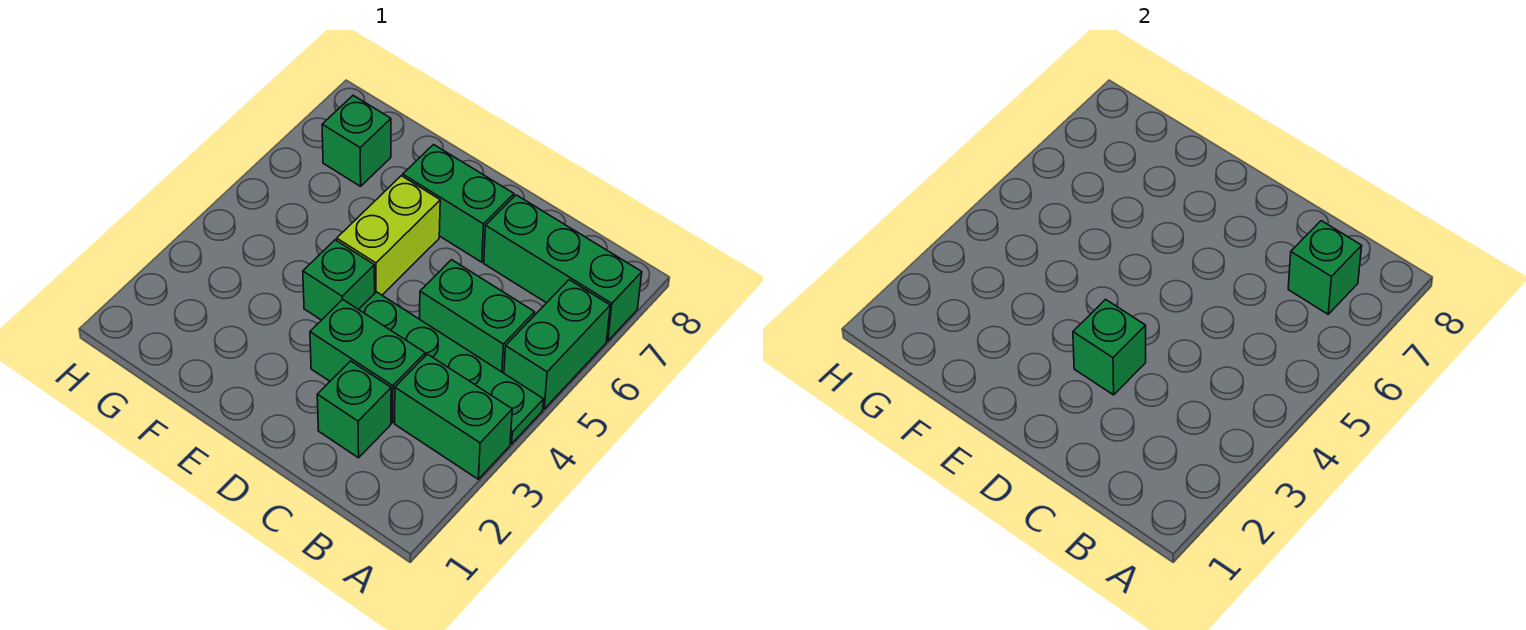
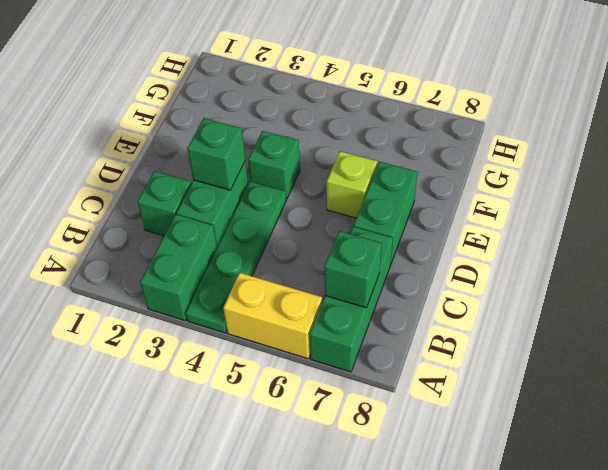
green brick A5:A6 level 1 -> yellow brick A5:A6 level 1
green brick B5:C5 level 1 -> none
lime brick E5:E6 level 1 -> lime brick E6 level 1
green brick G7 level 1 -> none

